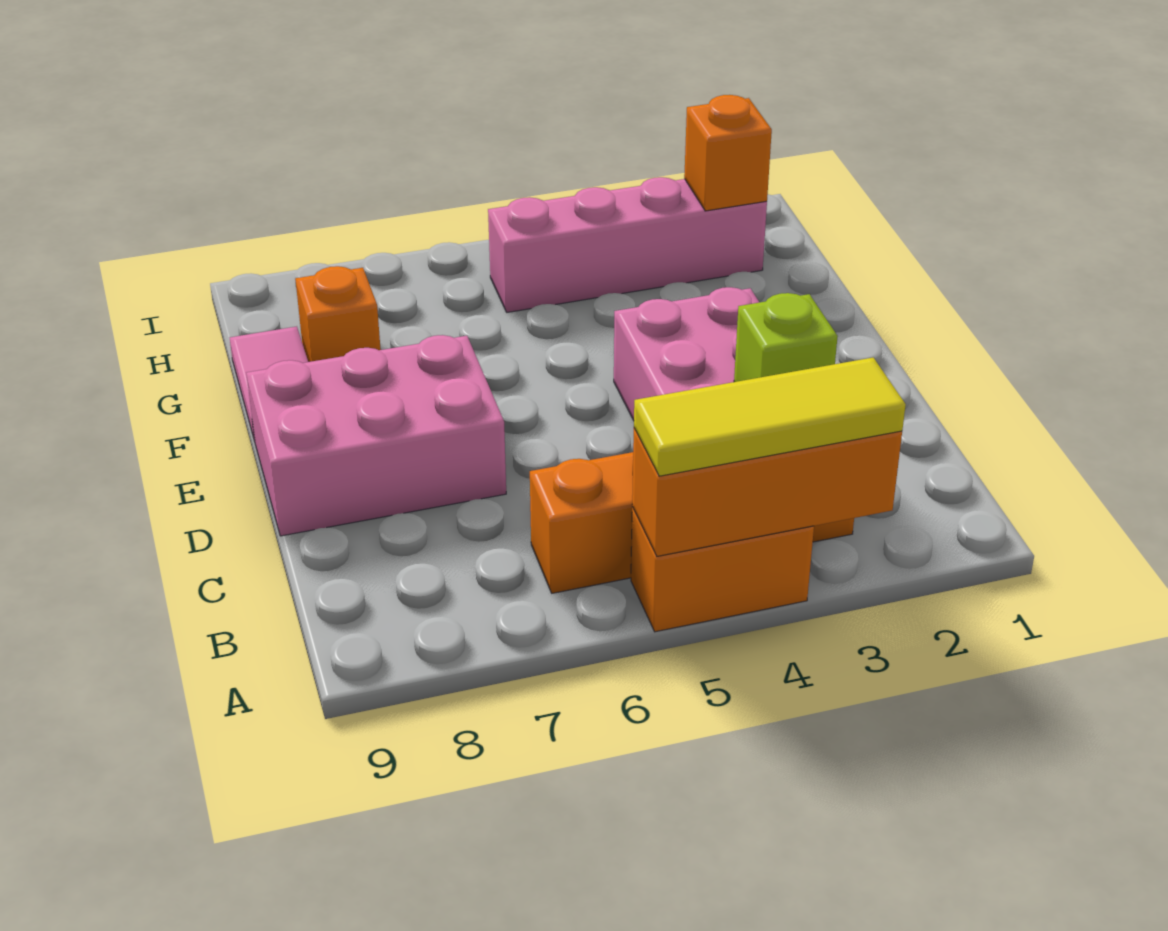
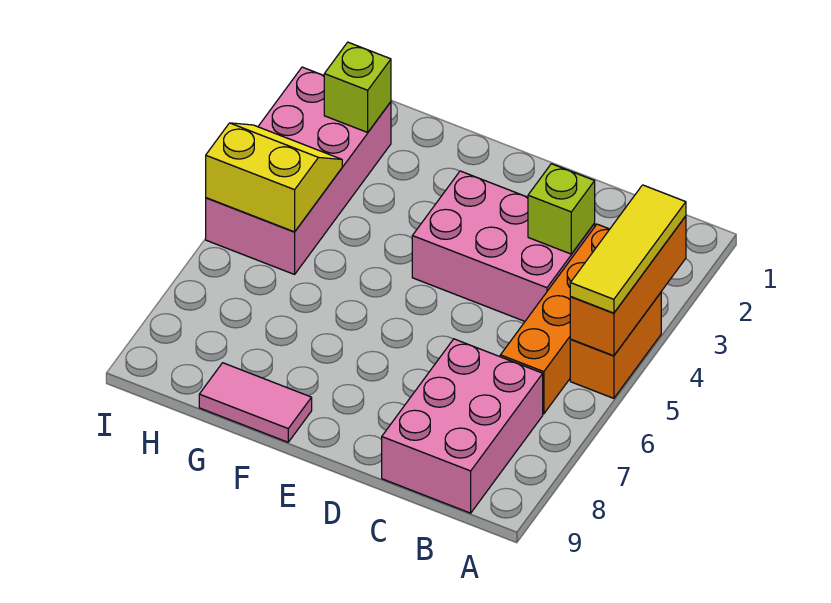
pink brick D7:E9 level 1 -> pink brick B7:C9 level 1
orange brick G8 level 1 -> none
pink brick H2:H5 level 1 -> pink brick H2:I5 level 1
orange brick H2 level 2 -> lime brick H2 level 2
none -> yellow slope H4:I5 level 2 top 5

